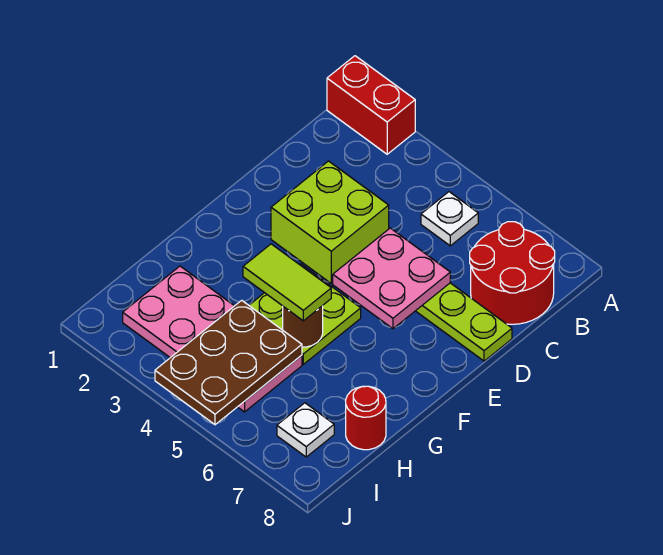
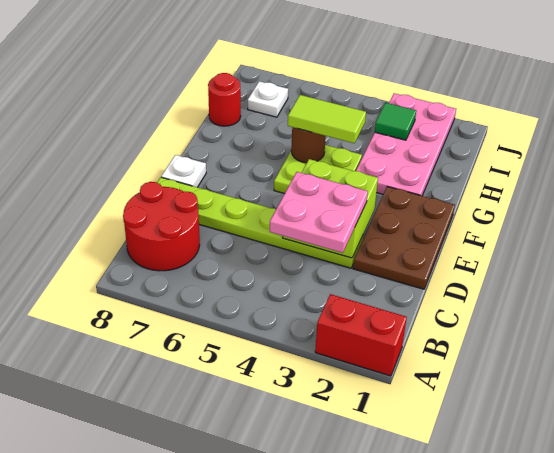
white plate B5 level 1 -> white plate E8 level 1
pink plate D5:E6 level 2 -> pink plate C3:D4 level 3
pink plate H2:I5 level 1 -> pink plate G2:J3 level 1
brown plate H4:J5 level 2 -> brown plate D1:F2 level 1
none -> green tile I3 level 2

